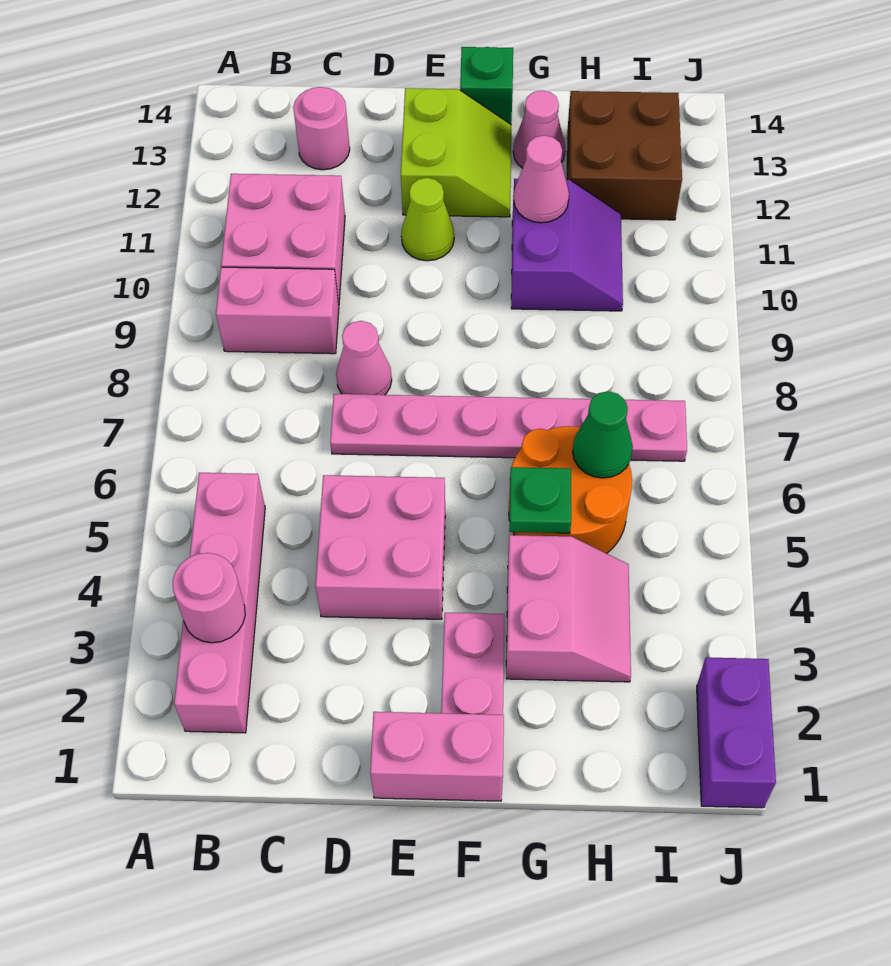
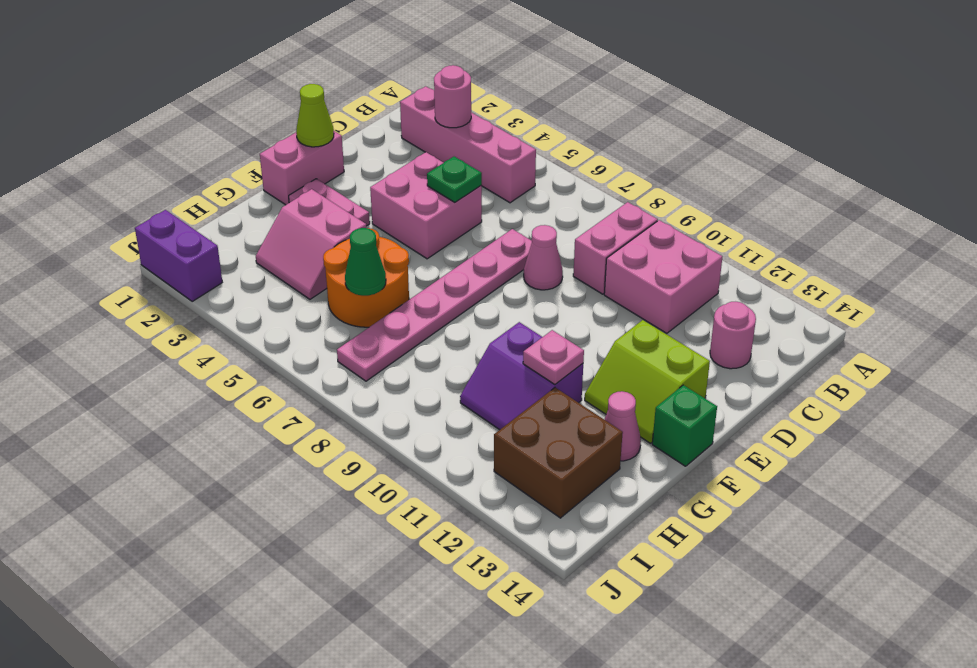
lime cone E11 level 1 -> lime cone E1 level 2
green plate G5 level 2 -> green plate D5 level 2
pink cone G11 level 2 -> pink plate G11 level 2

